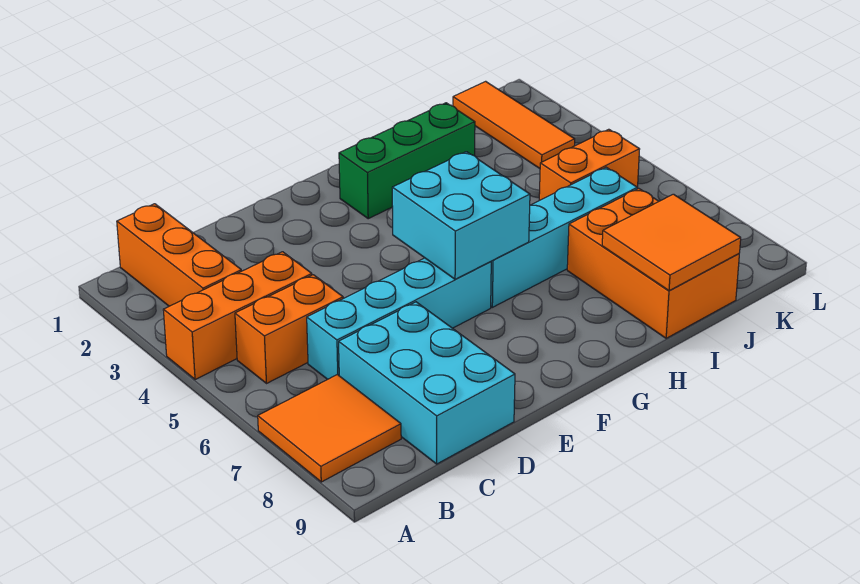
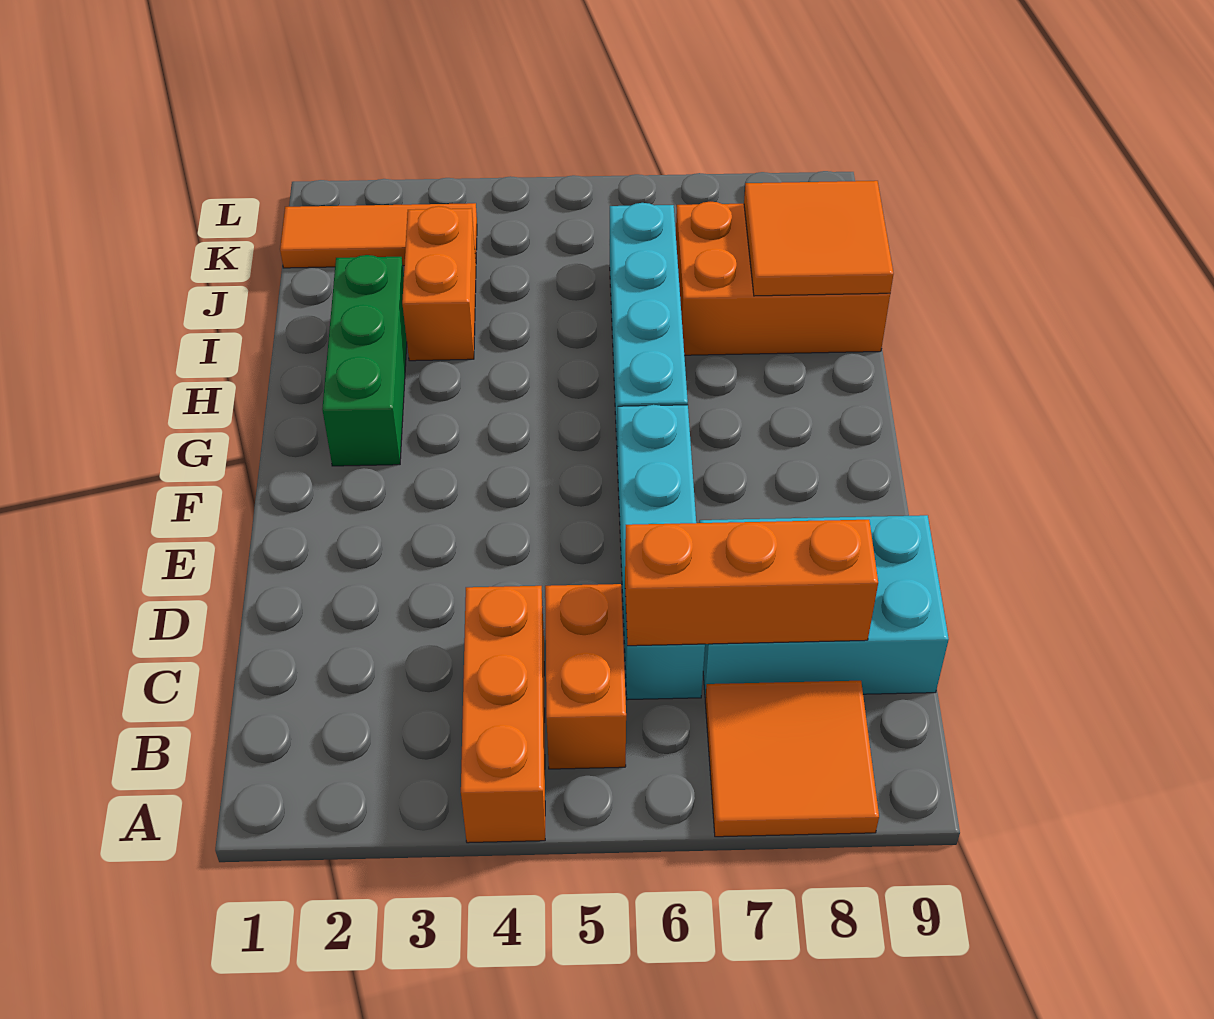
orange brick B1:B3 level 1 -> orange brick C6:C8 level 2
cyan brick F5:G6 level 2 -> none
orange brick J5:K5 level 1 -> orange brick I3:J3 level 1

